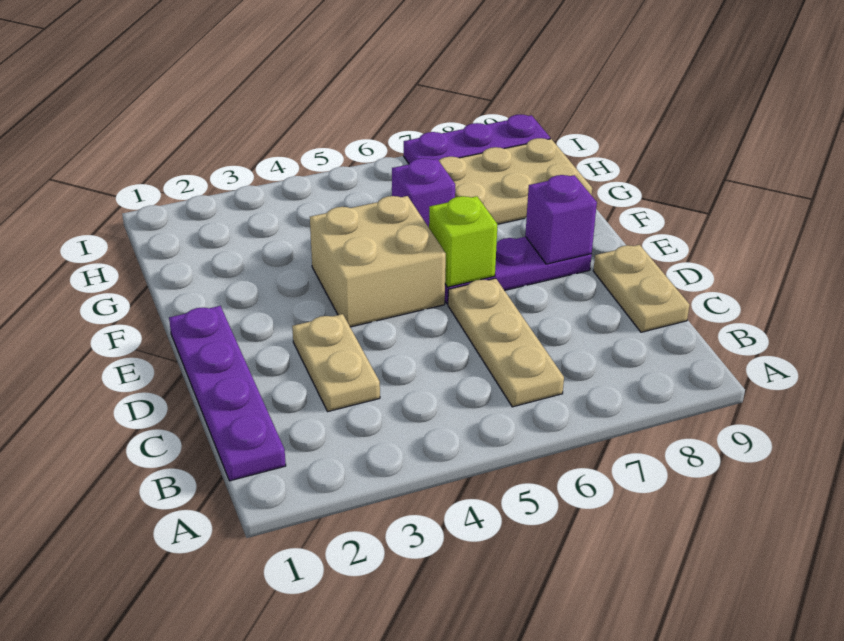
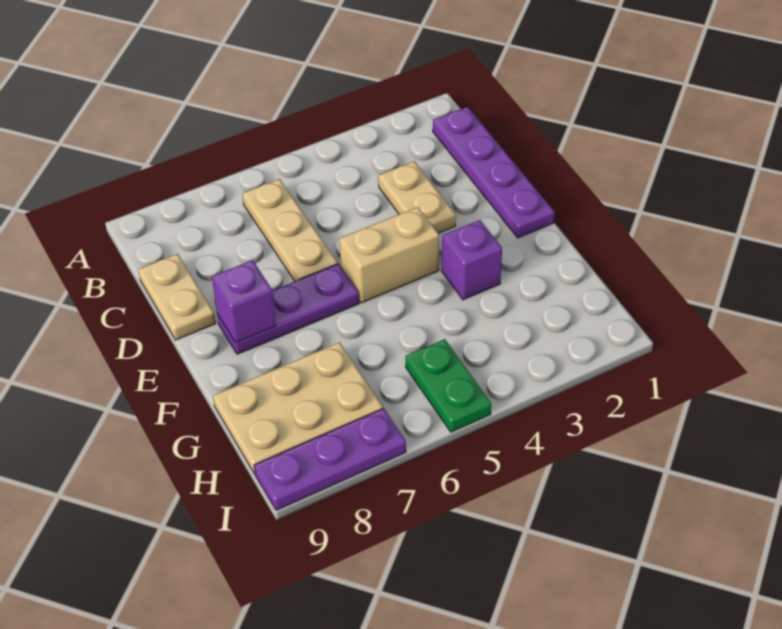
tan brick E4:F5 level 1 -> tan brick E4:E5 level 1
lime brick E6 level 2 -> none
purple brick G6 level 1 -> purple brick F3 level 1
none -> green plate H5:I5 level 1

